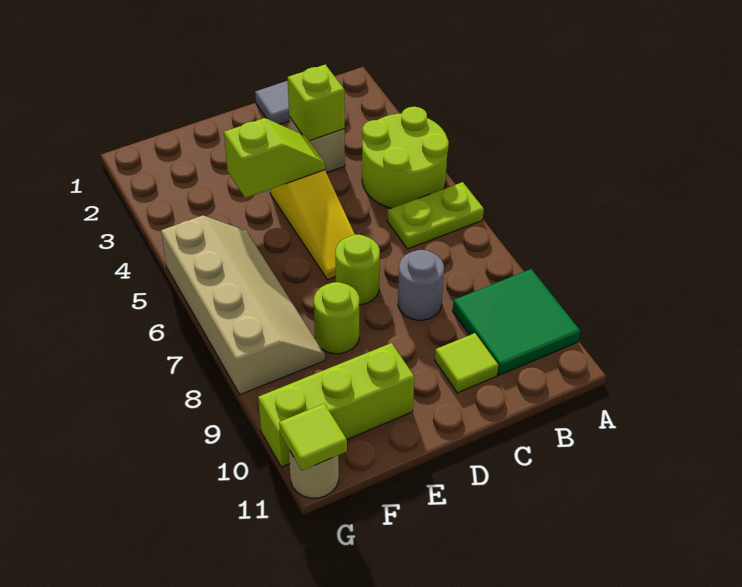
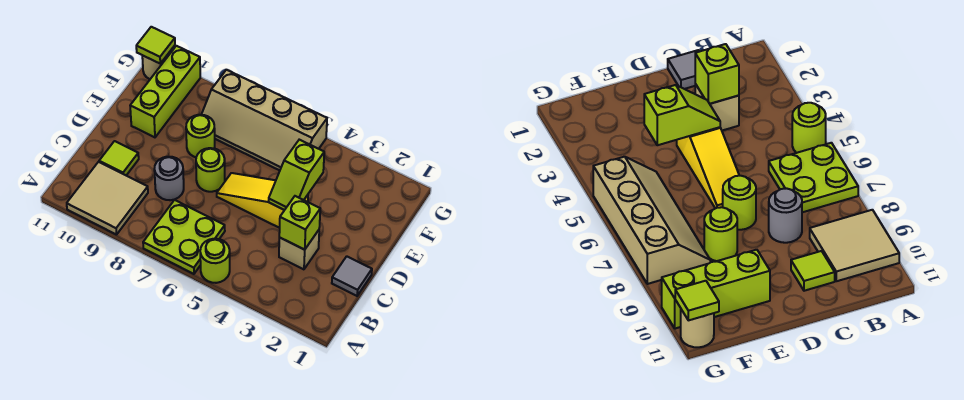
lime round brick A4:B5 level 1 -> lime round brick A5 level 1
lime plate A6:B6 level 1 -> lime plate A6:B7 level 1
green tile A9:B10 level 1 -> tan tile A9:B10 level 1

